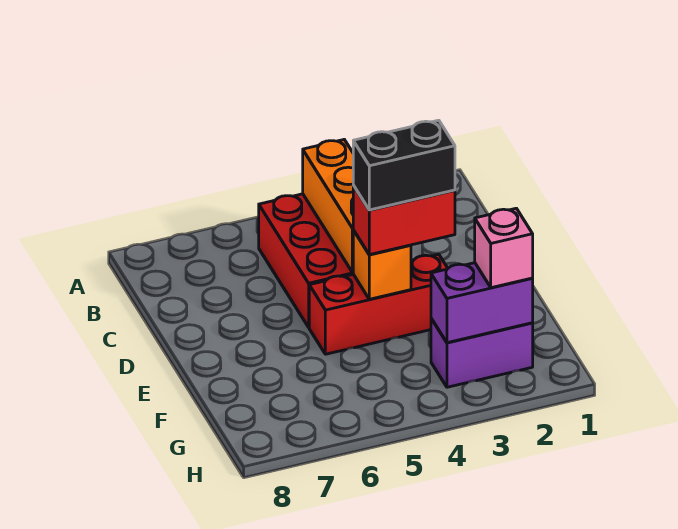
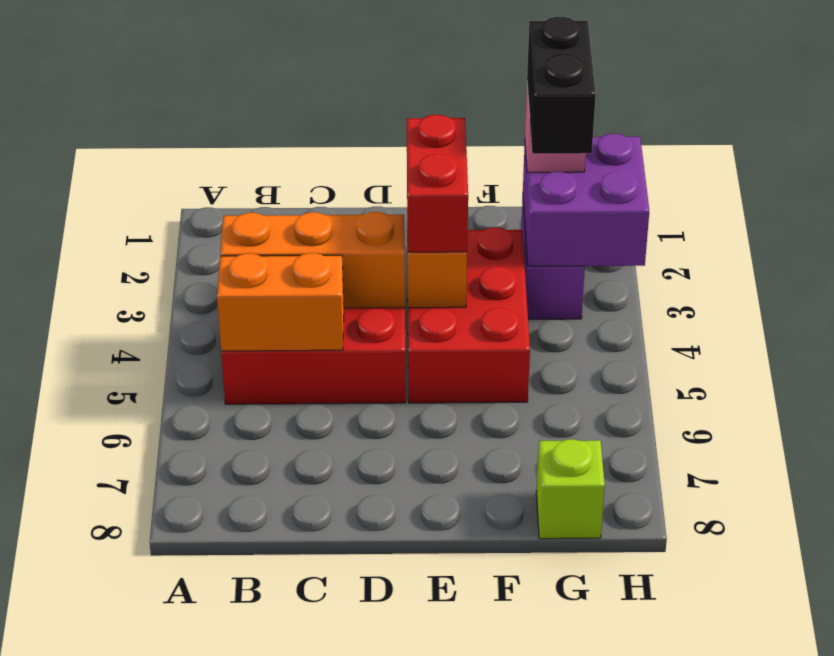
none -> orange brick B5:C5 level 2
red brick E3:E5 level 1 -> red brick E3:F5 level 1
black brick E3:E4 level 4 -> black brick G2:G3 level 4
purple brick G2:G3 level 2 -> purple brick G2:H3 level 2
none -> lime brick G8 level 1

